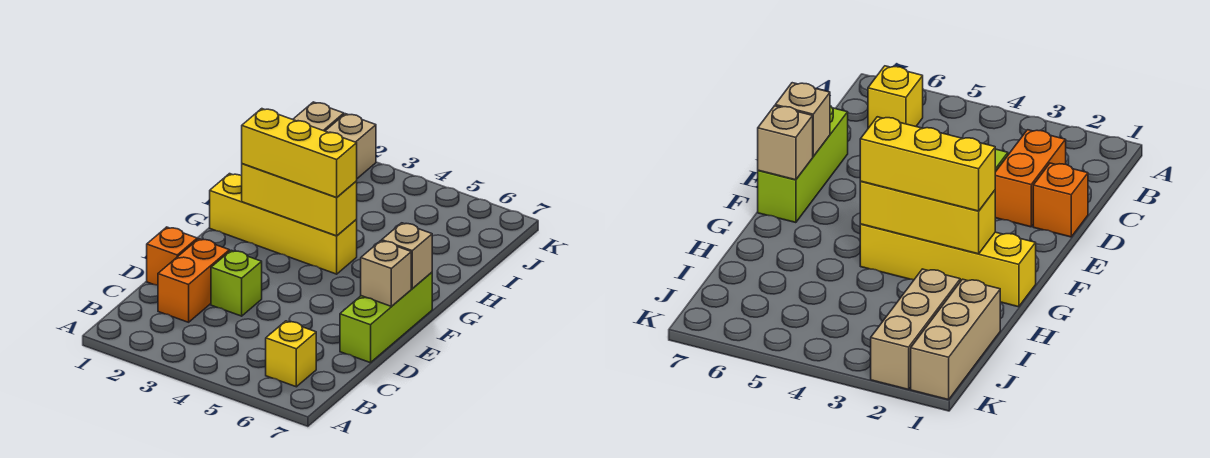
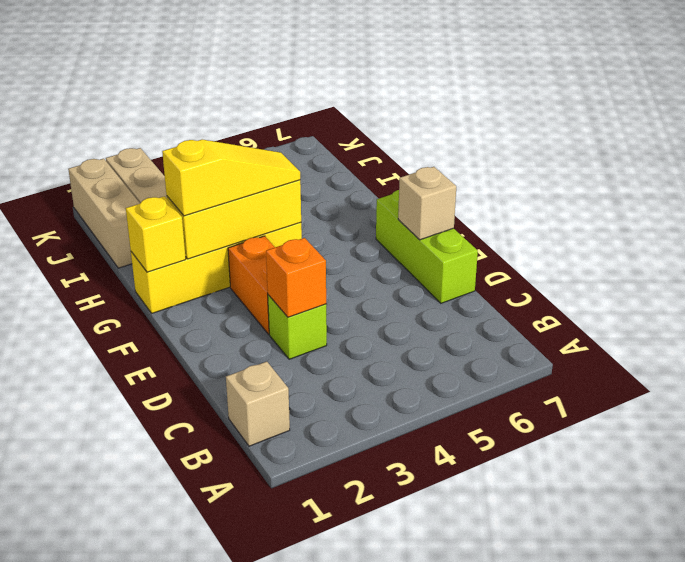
yellow brick B6 level 1 -> yellow brick G1 level 2
orange brick C2:D2 level 1 -> orange brick E3:F3 level 1
orange brick D1 level 1 -> orange brick D3 level 2
tan brick F7 level 2 -> tan brick B1 level 1
yellow brick G2:G4 level 3 -> yellow slope G2:G4 level 3 top 2

